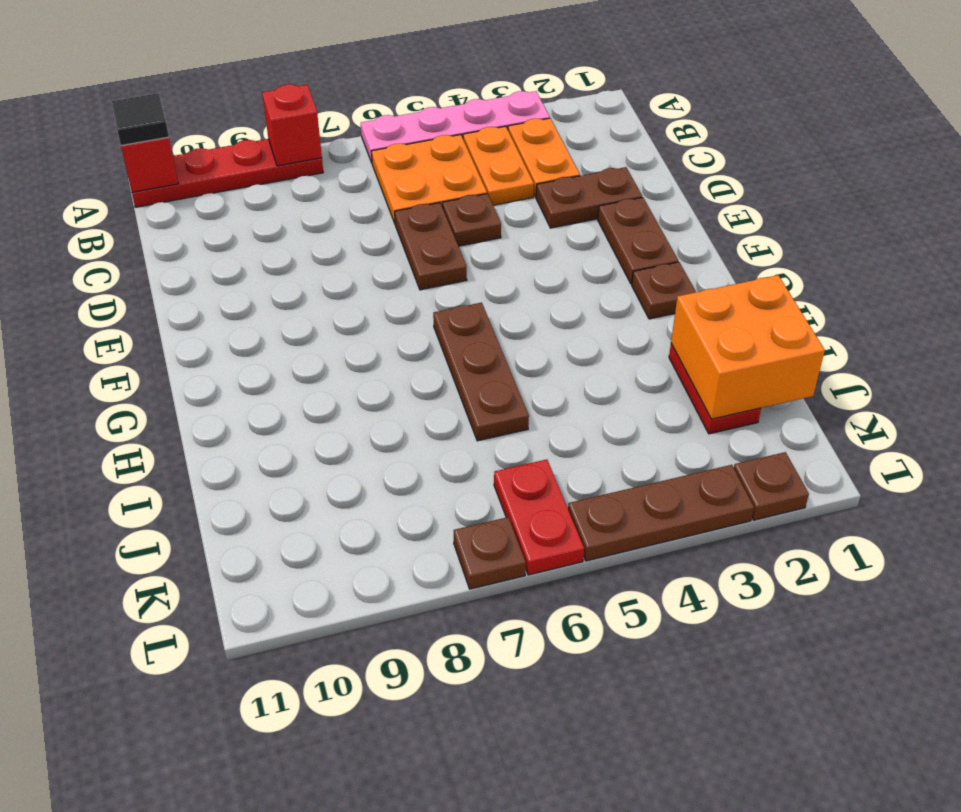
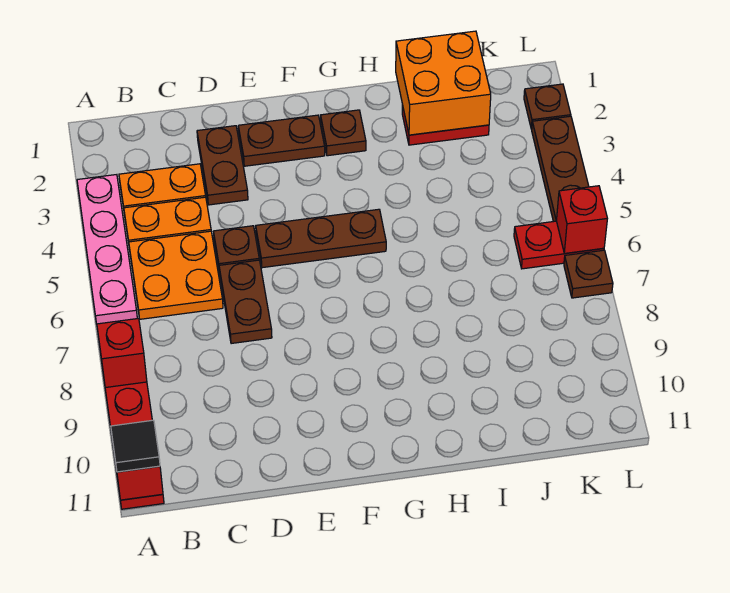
brown plate D6:E6 level 1 -> brown plate D6:D7 level 1
brown plate G6:I6 level 1 -> brown plate E5:G5 level 1
none -> red brick L6 level 2

